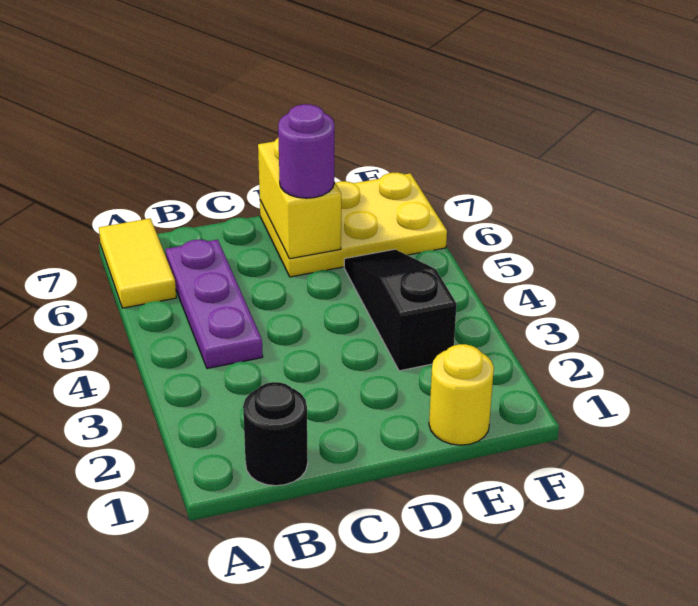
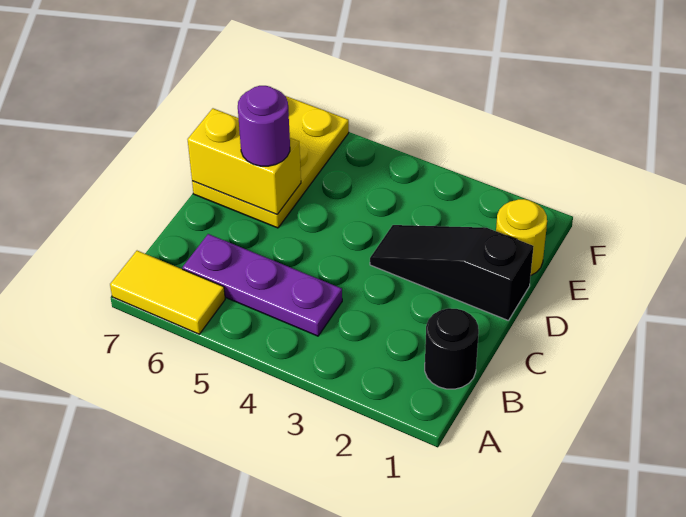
black slope E3:E5 level 1 top 3 -> black slope D1:D3 level 1 top 1

